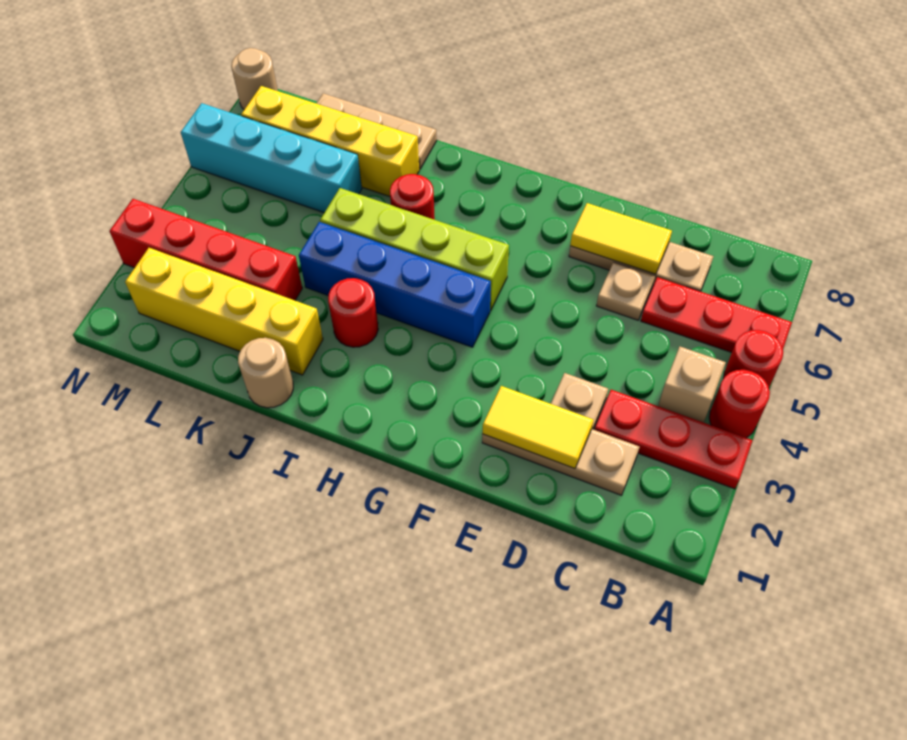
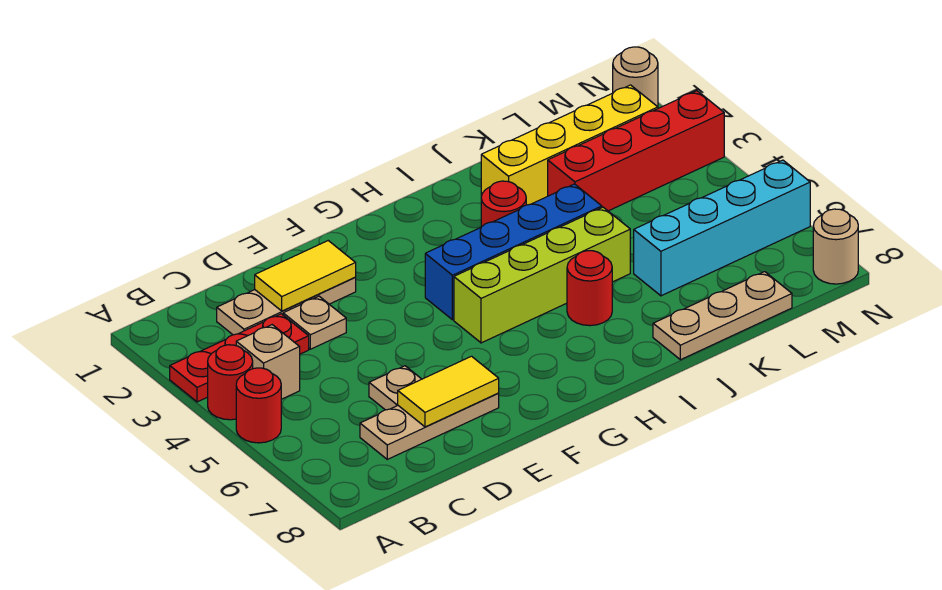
red plate A6:C6 level 1 -> none
tan round brick J1 level 1 -> tan round brick N1 level 1
yellow brick J7:M7 level 1 -> none

